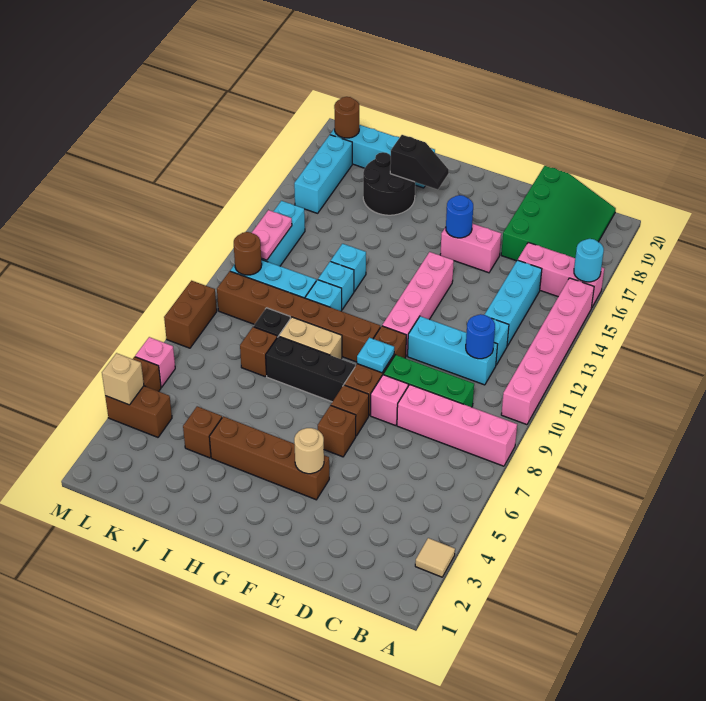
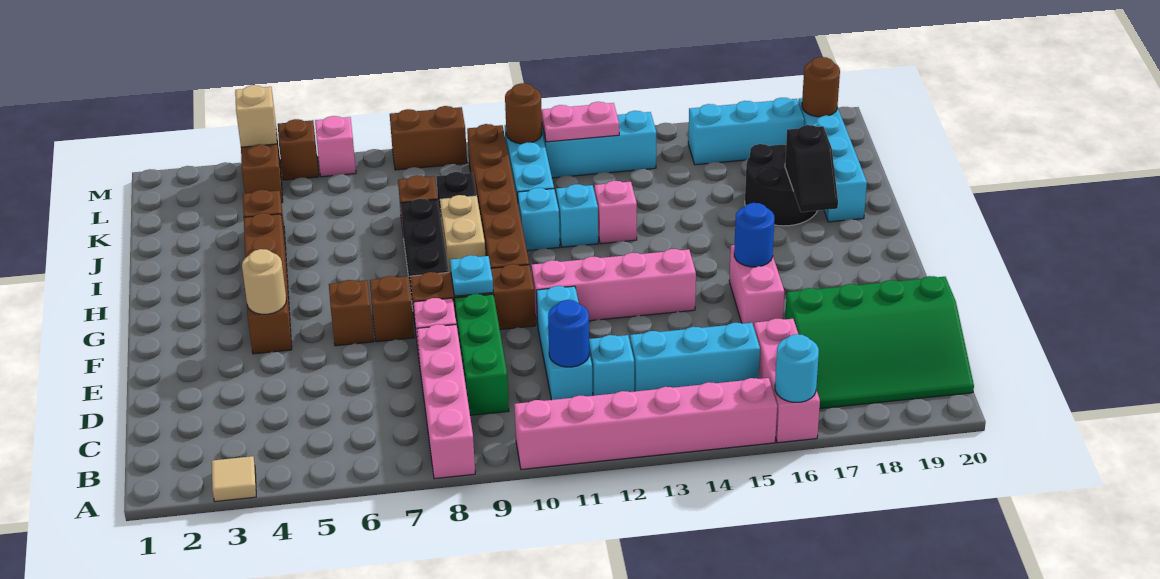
cyan brick I13 level 1 -> pink brick I13 level 1

